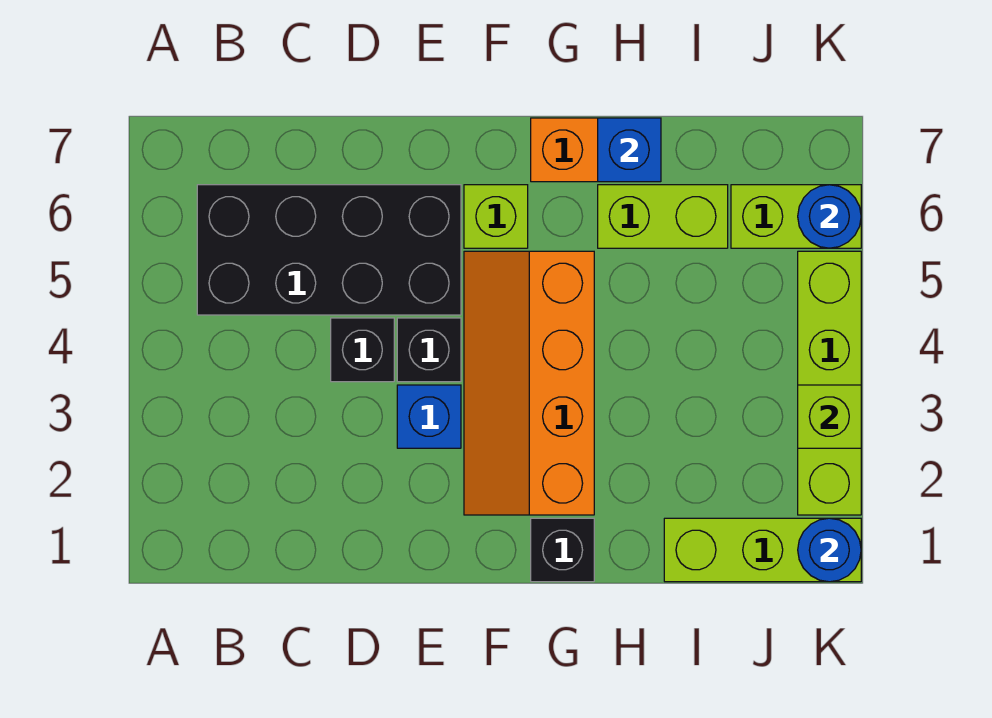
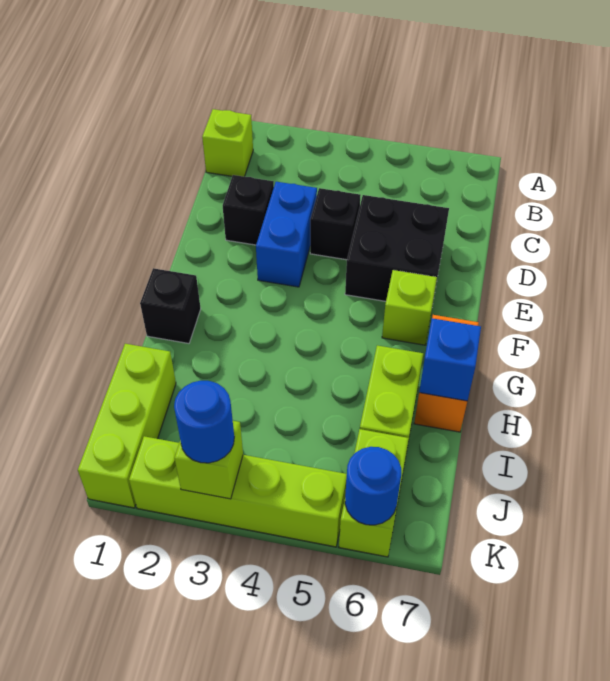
none -> lime brick B1 level 1
black brick B5:E6 level 1 -> black brick D5:E6 level 1
blue brick E3 level 1 -> blue brick D3:E3 level 1
black brick E4 level 1 -> black brick D2 level 1
orange slope F2:G5 level 1 top G -> none
blue round brick K1 level 2 -> blue round brick K3 level 3

